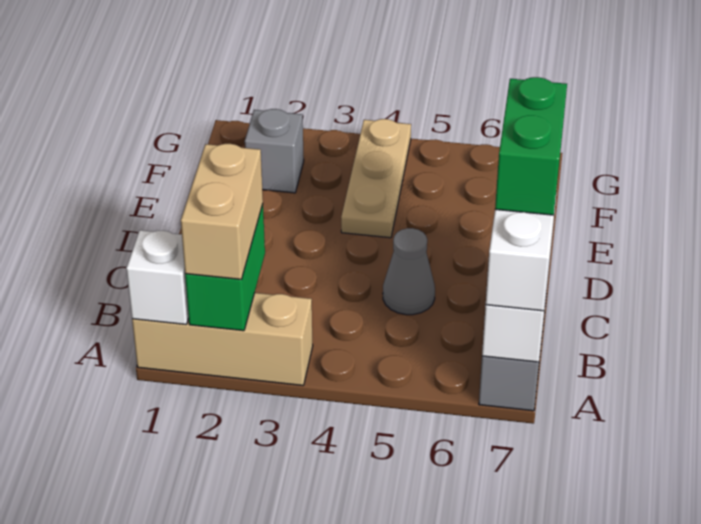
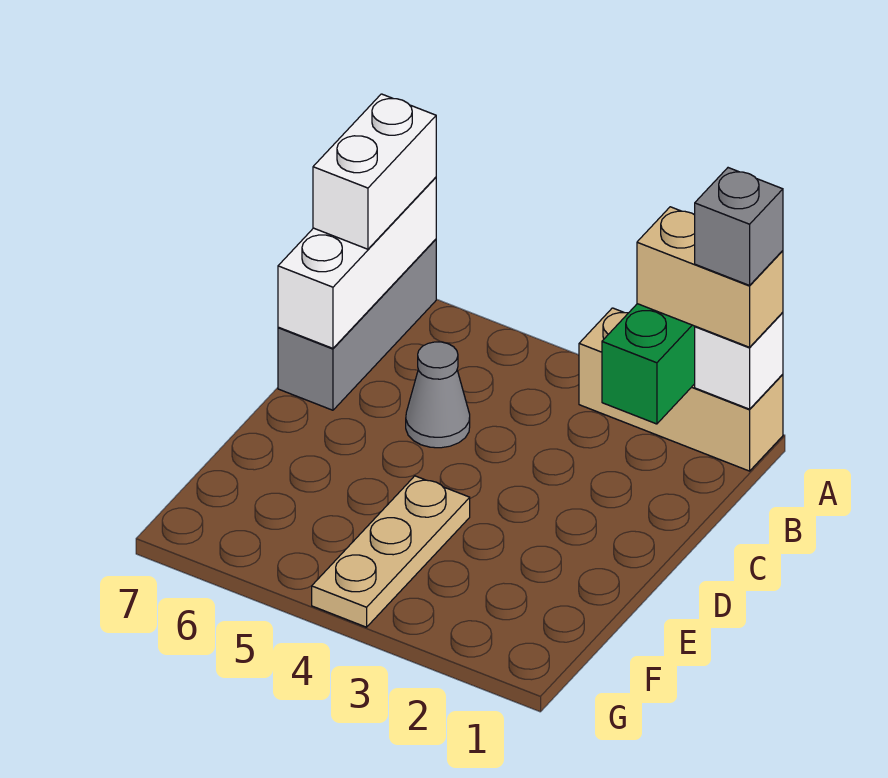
tan brick A2:B2 level 3 -> tan brick A1:A2 level 3
green brick B7:C7 level 4 -> none
grey brick F2 level 1 -> grey brick A1 level 4

